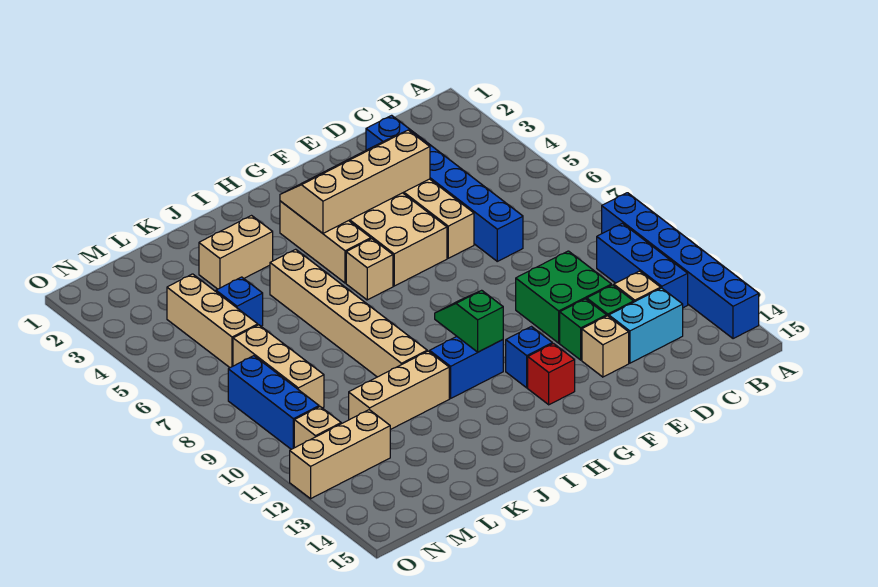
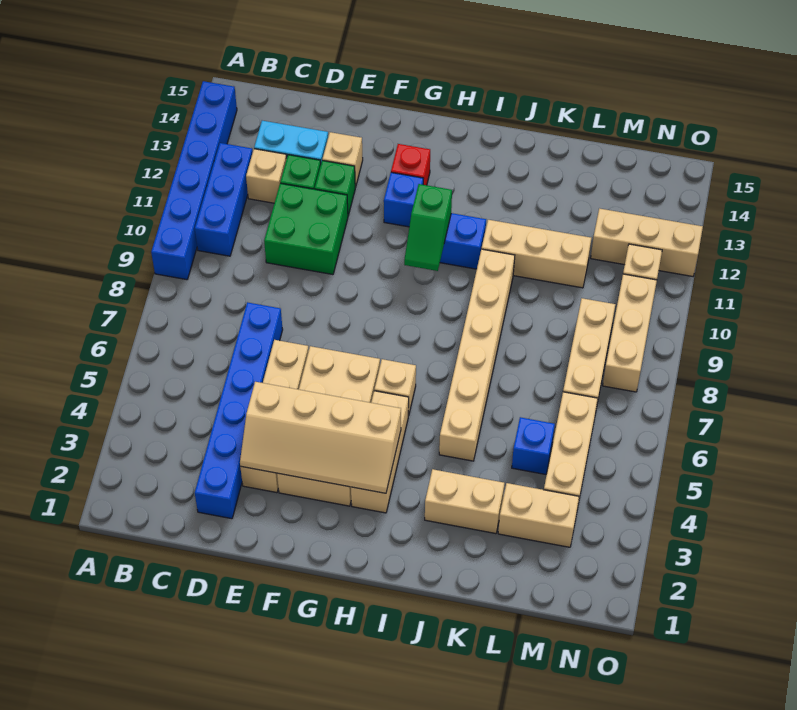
none -> tan brick L3:M3 level 1
blue brick N8:N10 level 1 -> tan brick N8:N10 level 1

